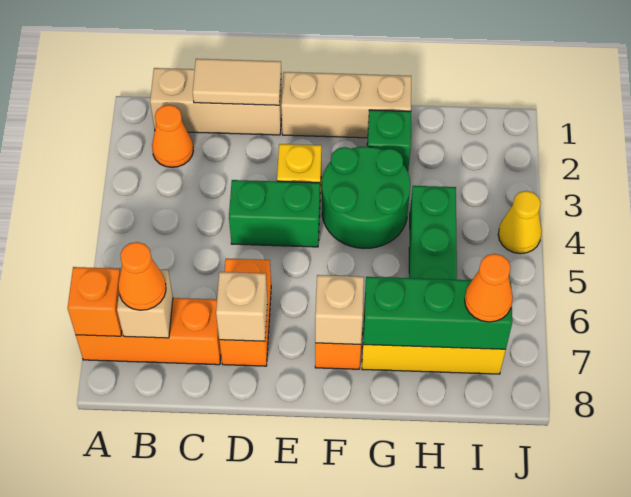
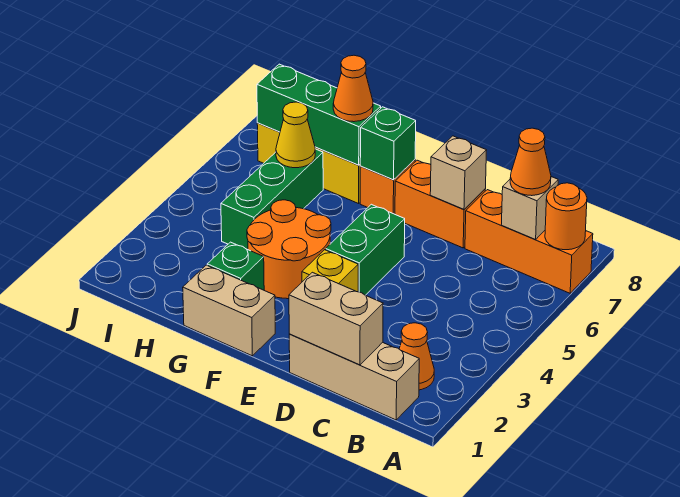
orange brick A7 level 2 -> orange round brick A7 level 2
tan tile C1:D1 level 2 -> tan brick C1:D1 level 2
green brick D4:E4 level 1 -> green brick E4:E5 level 1
orange brick D6:D7 level 1 -> orange brick D7:E7 level 1
tan brick E1:G1 level 1 -> tan brick F1:G1 level 1
green round brick F3:G4 level 1 -> orange round brick F3:G4 level 1
tan brick F7 level 2 -> green brick F7 level 2
orange cone I7 level 3 -> orange cone G7 level 3
yellow cone J4 level 1 -> yellow cone H6 level 2

